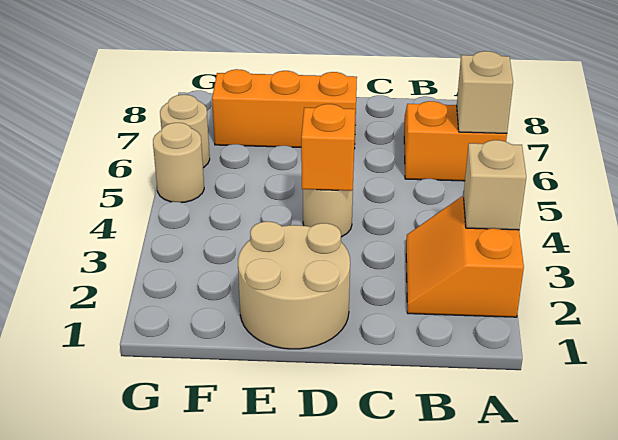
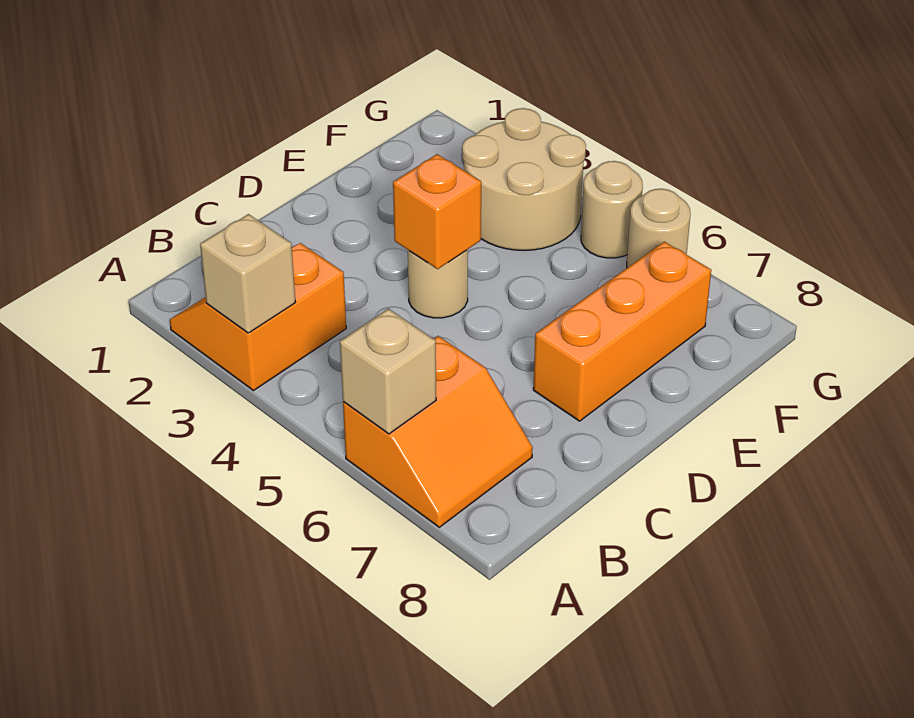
orange slope A2:B3 level 1 top A -> orange slope A2:B3 level 1 top 3
tan round brick D1:E2 level 1 -> tan round brick F3:G4 level 1

